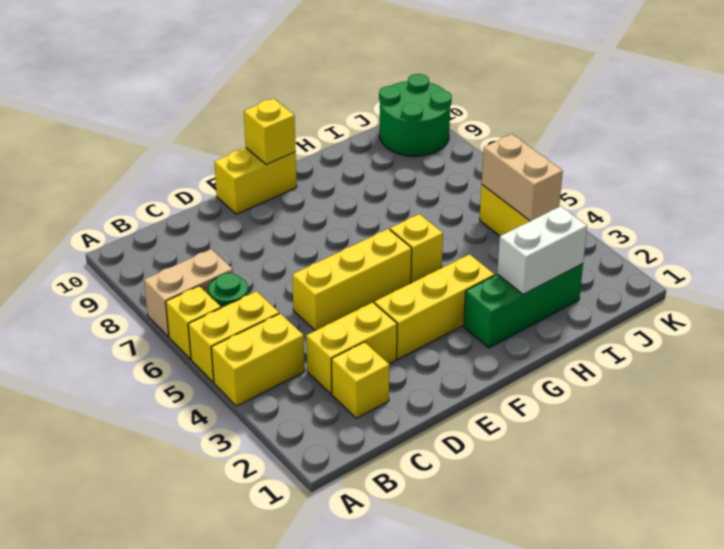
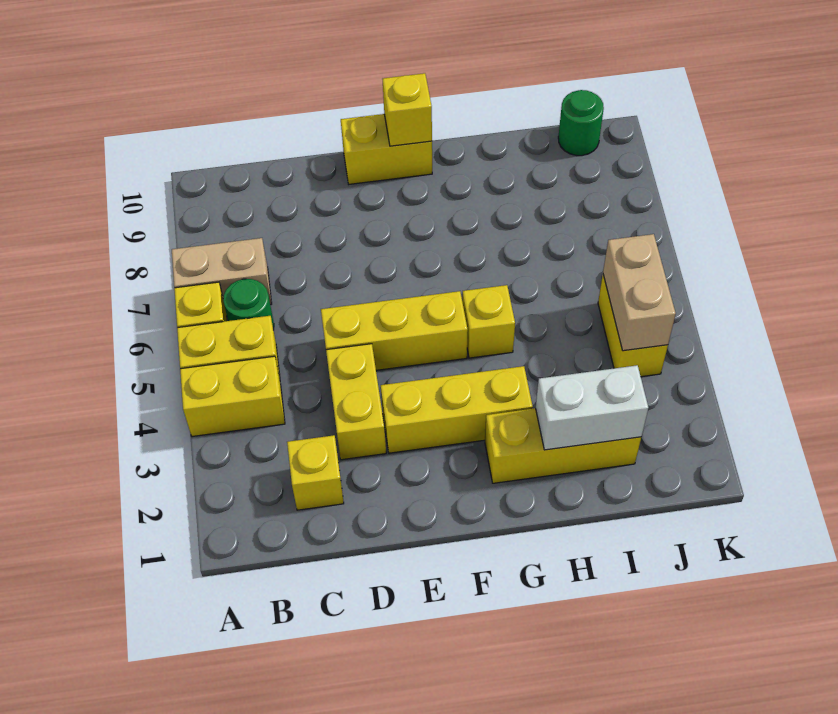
yellow brick C3:D3 level 1 -> yellow brick D3:D4 level 1
green brick G2:I2 level 1 -> yellow brick G2:I2 level 1
green round brick J9:K10 level 1 -> green round brick J10 level 1

